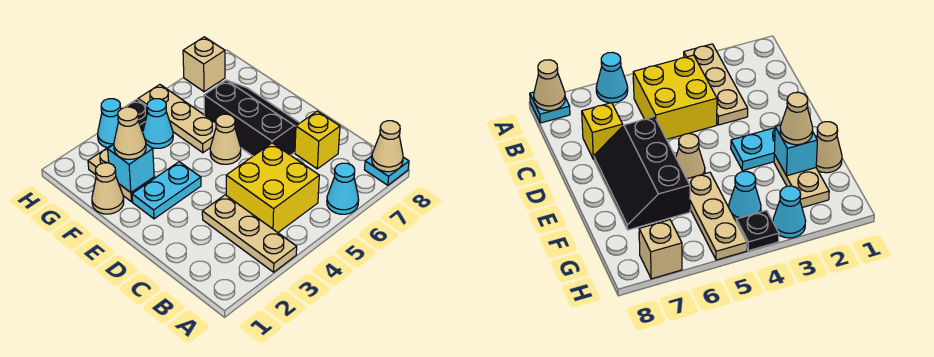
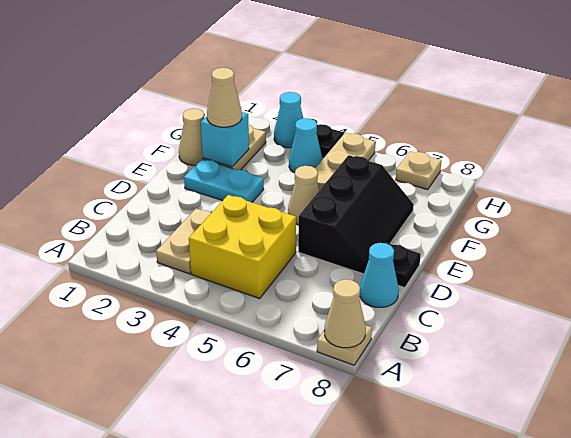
tan plate A3:C3 level 1 -> tan plate B3:C3 level 1
cyan cone A6 level 1 -> cyan cone C8 level 1
cyan plate A8 level 1 -> tan plate A8 level 1
yellow brick C7 level 1 -> none
none -> black plate D8 level 1
tan brick H7 level 1 -> tan plate H7 level 1

